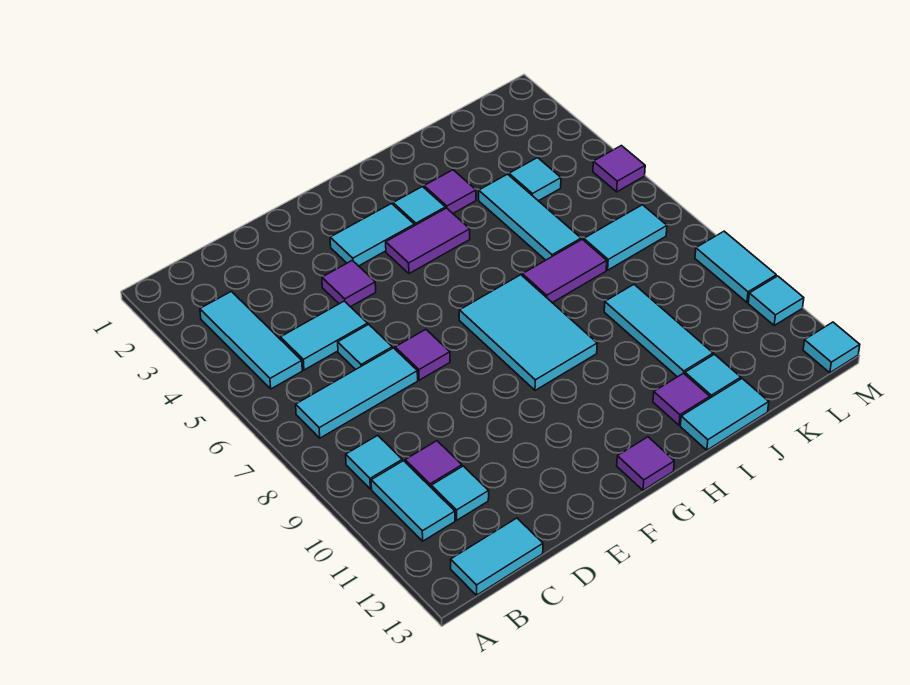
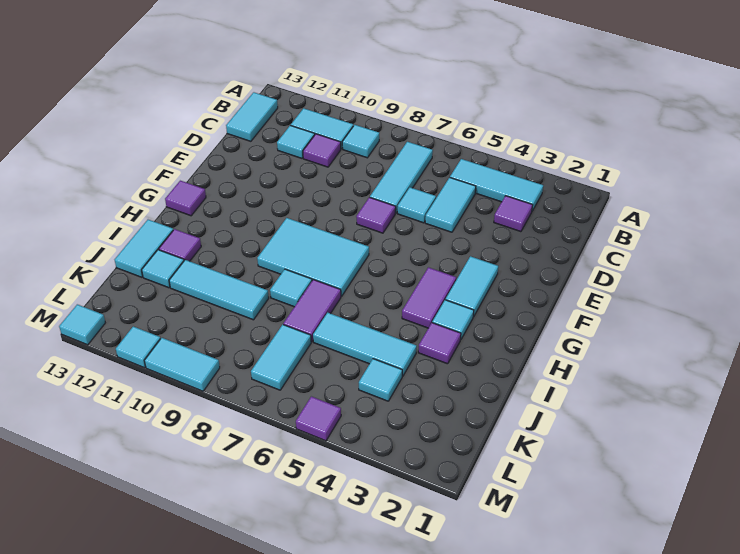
purple tile E4 level 1 -> purple tile C3 level 1
none -> cyan tile I8 level 1

